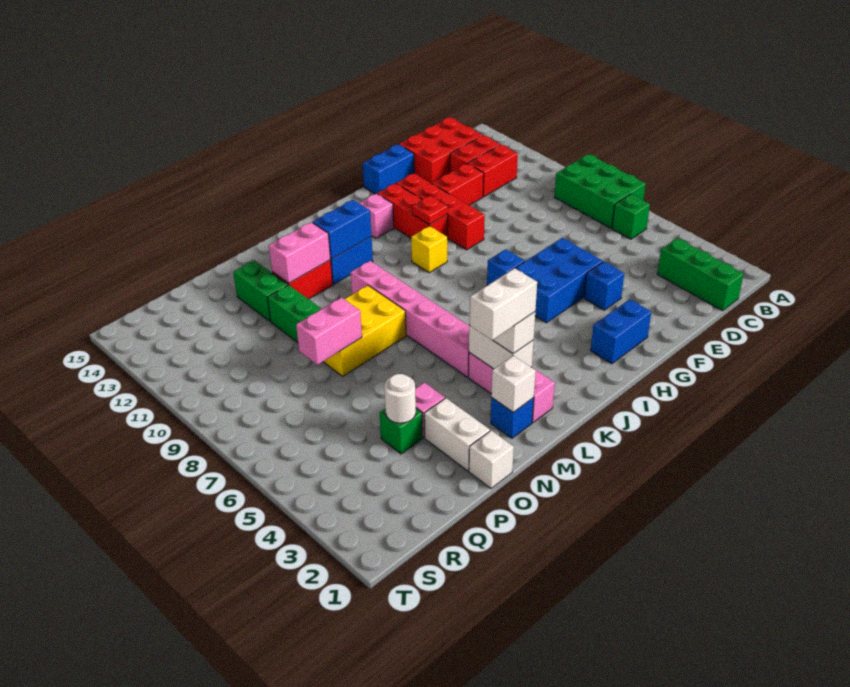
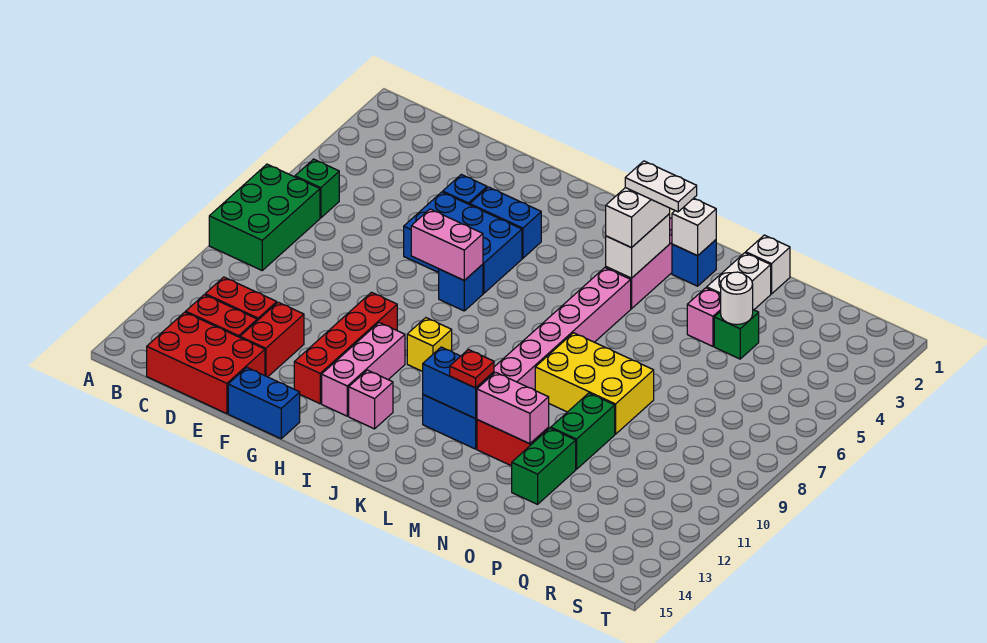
green brick C1:C3 level 1 -> none
red brick E12:F12 level 1 -> red brick E12:E13 level 1
blue brick G2:H2 level 1 -> blue brick G4:H4 level 1
red brick H11:H13 level 1 -> pink brick H11:H13 level 1
red plate H11 level 2 -> red plate L12 level 3
white brick L3:M3 level 4 -> white plate L3:M3 level 4
pink brick O8:P8 level 2 -> pink brick G7:H7 level 2

